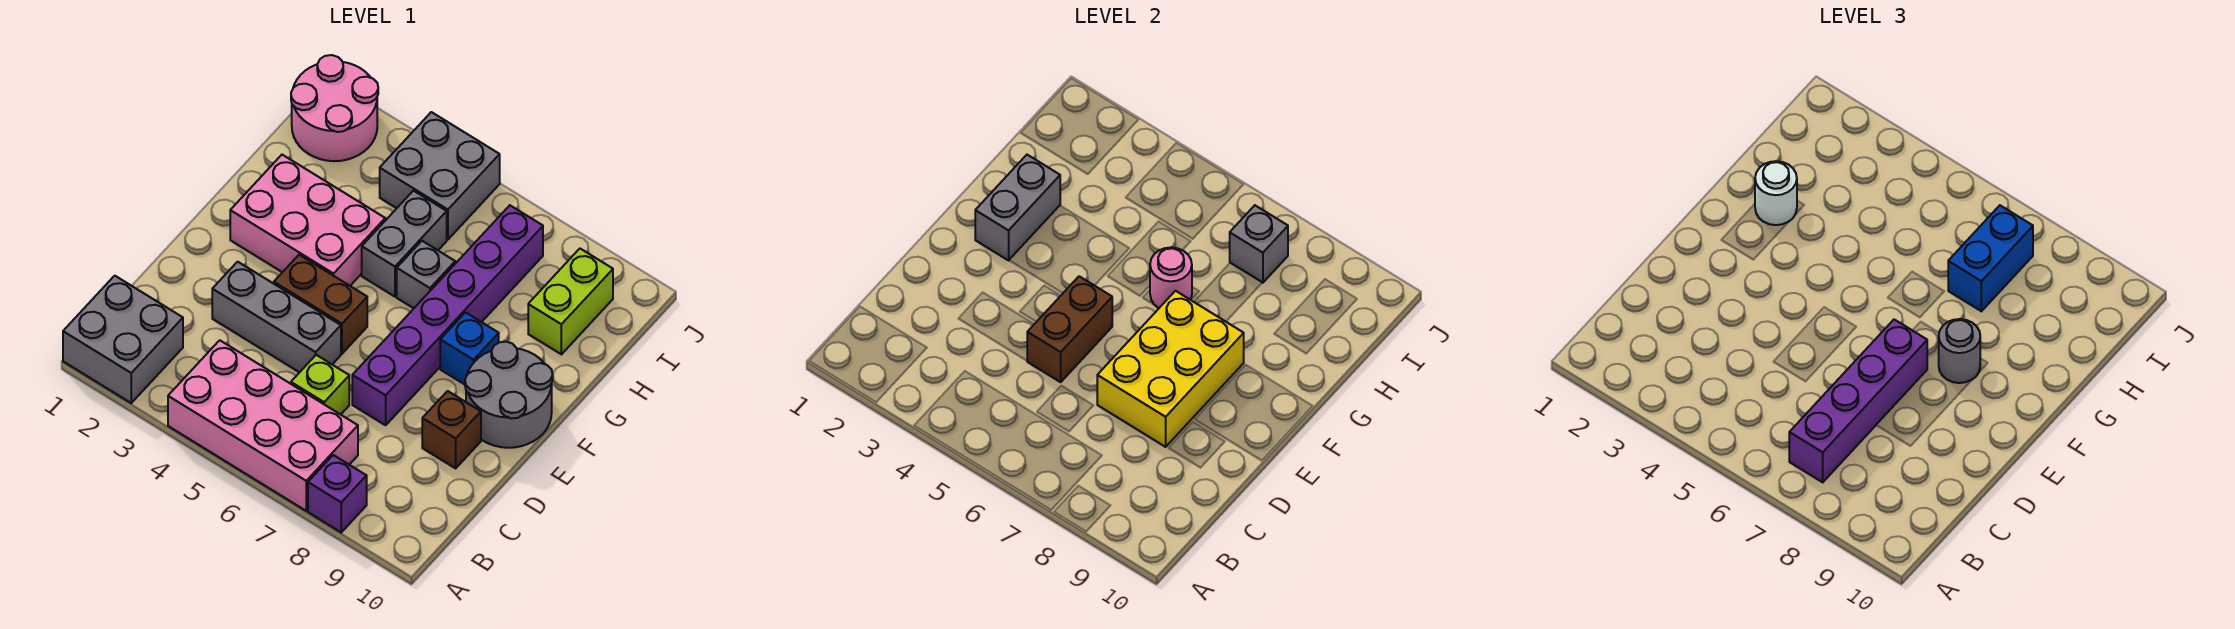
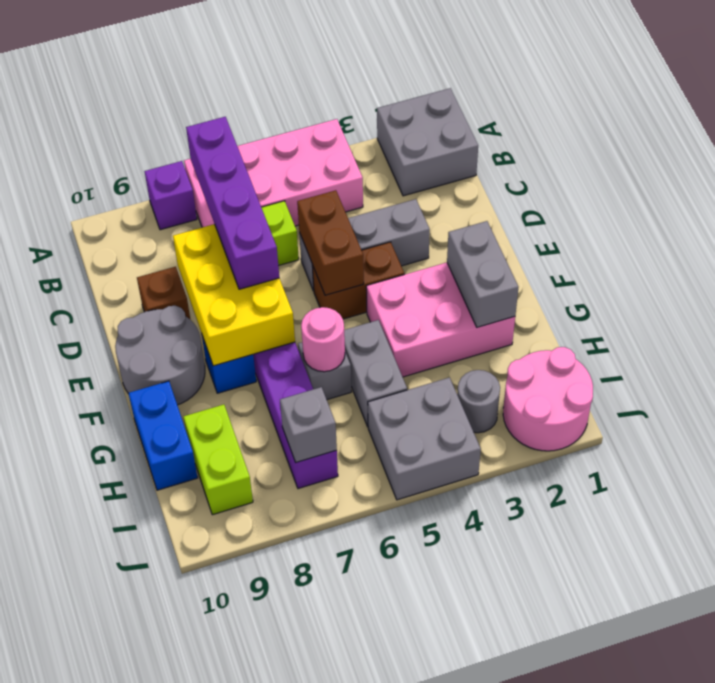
grey round brick F8 level 3 -> grey round brick I3 level 1
white round brick G2 level 3 -> none
blue brick H7:I7 level 3 -> blue brick G10:H10 level 1

